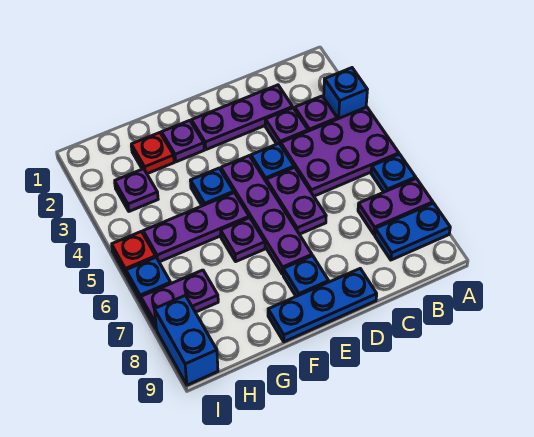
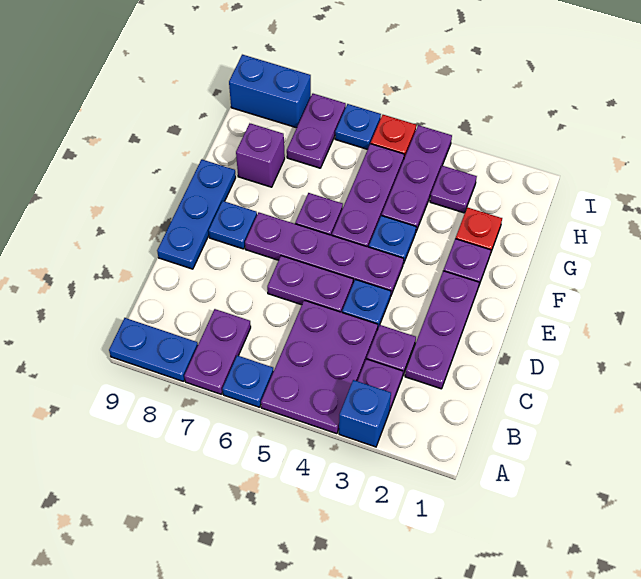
blue plate A8:B8 level 1 -> blue plate A8:A9 level 1
none -> purple plate G4:I4 level 1
none -> purple brick G8 level 1

